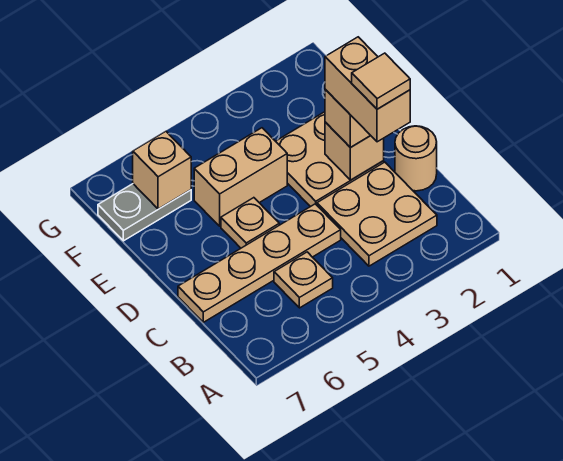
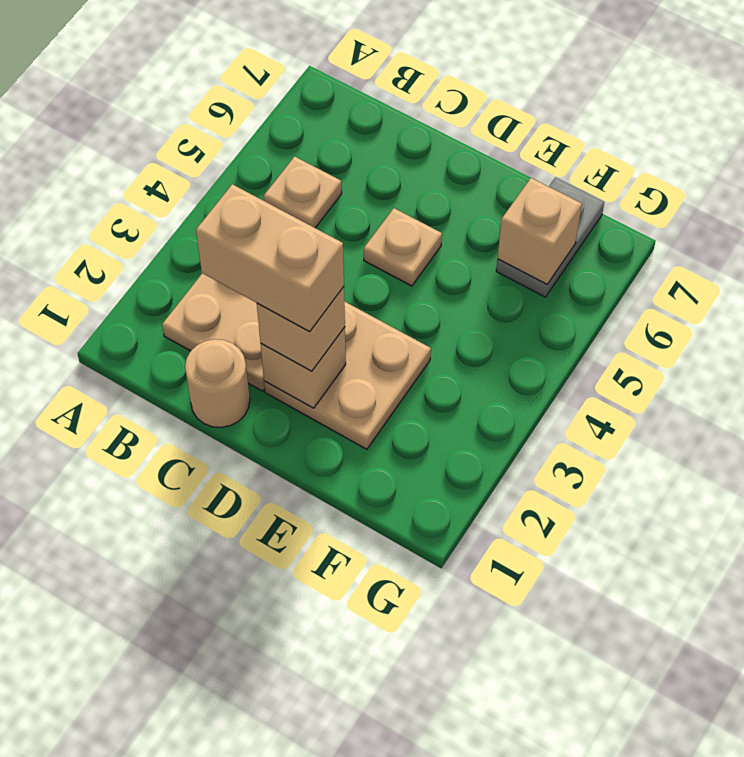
tan tile C2 level 5 -> none
tan plate C4:C7 level 1 -> none
tan brick E4:E5 level 1 -> none

